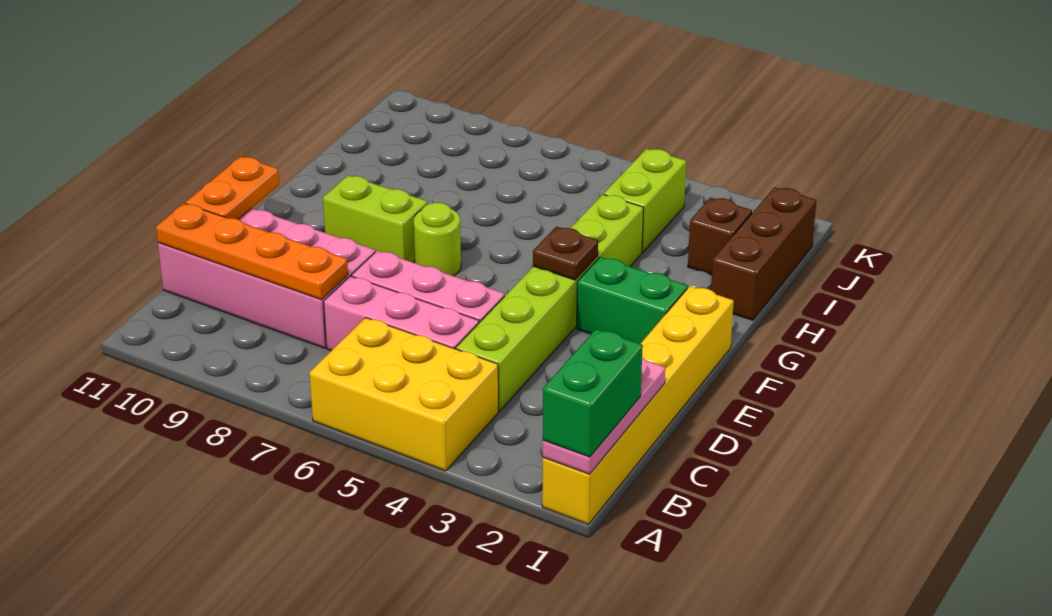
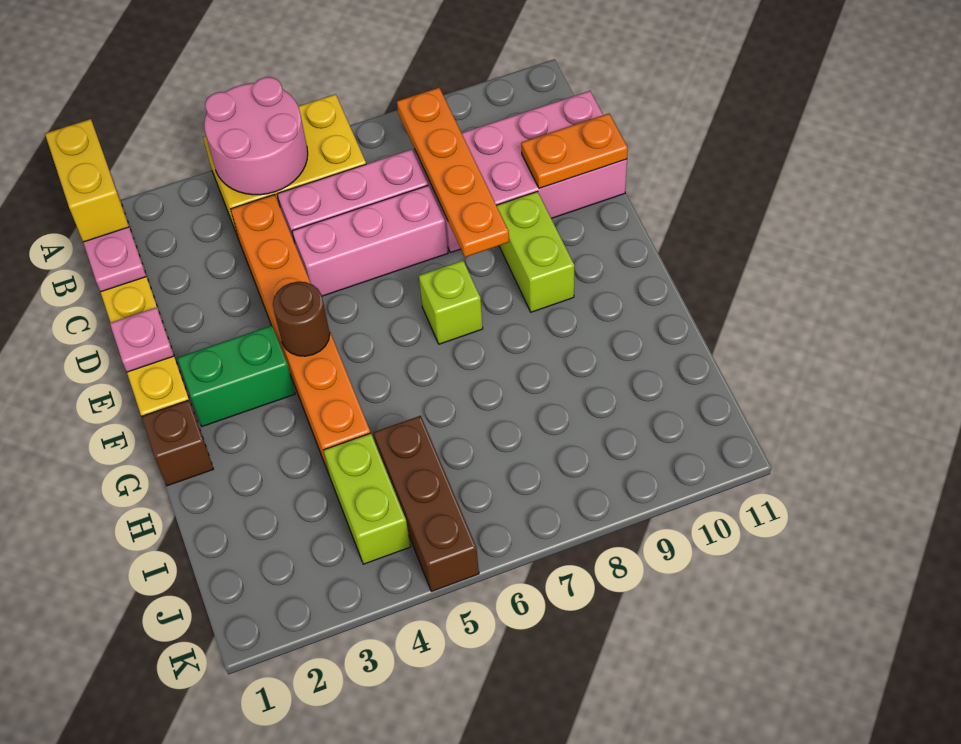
green brick A1:B1 level 3 -> yellow brick A1:B1 level 3
none -> pink round brick A4:B5 level 2
lime brick C4:H4 level 1 -> orange brick C4:H4 level 1
orange plate C8:C11 level 2 -> orange plate B8:E8 level 2
orange plate D11:E11 level 2 -> orange plate D10:D11 level 2
none -> pink plate E1 level 2
brown plate F4 level 2 -> brown round brick F4 level 2
lime round brick F7 level 1 -> lime brick F7 level 1
lime brick F8:F9 level 1 -> lime brick E9:F9 level 1
brown brick H1:J1 level 1 -> brown brick I5:K5 level 1
brown brick I2 level 1 -> brown brick G1 level 1

